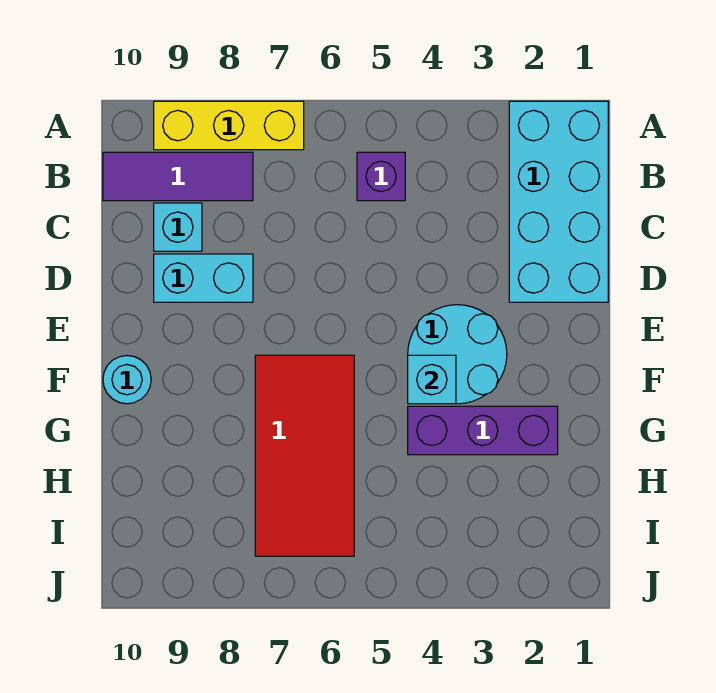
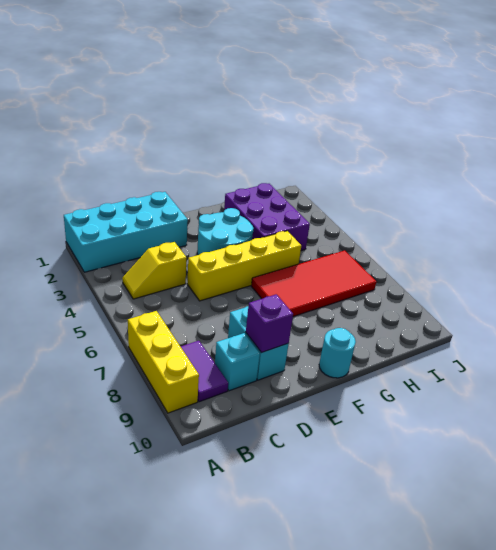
none -> yellow slope B4:C4 level 1 top C
purple brick B5 level 1 -> purple brick D9 level 2
purple tile B8:B10 level 1 -> purple tile B8:B9 level 1
none -> yellow brick D5:G5 level 1
cyan brick F4 level 2 -> none
purple brick G2:G4 level 1 -> purple brick G2:H4 level 1

